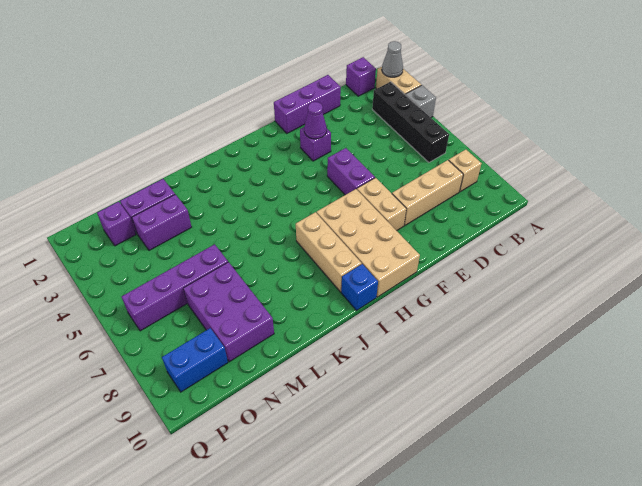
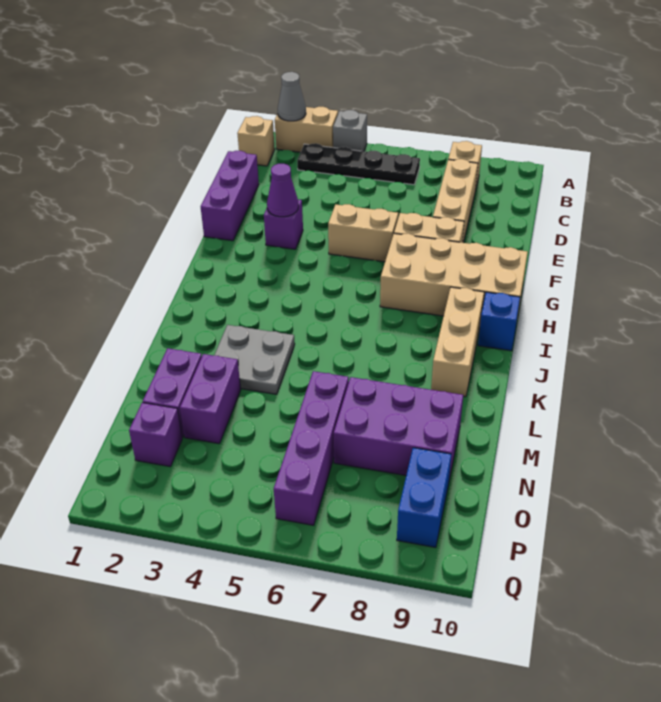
purple brick B1 level 1 -> tan brick B1 level 1
black brick B3:B6 level 1 -> black plate B3:B6 level 1
purple brick F5:F6 level 1 -> tan brick F5:F6 level 1
tan brick I7:I9 level 1 -> tan brick I9:K9 level 1
none -> grey plate K3:L4 level 1

